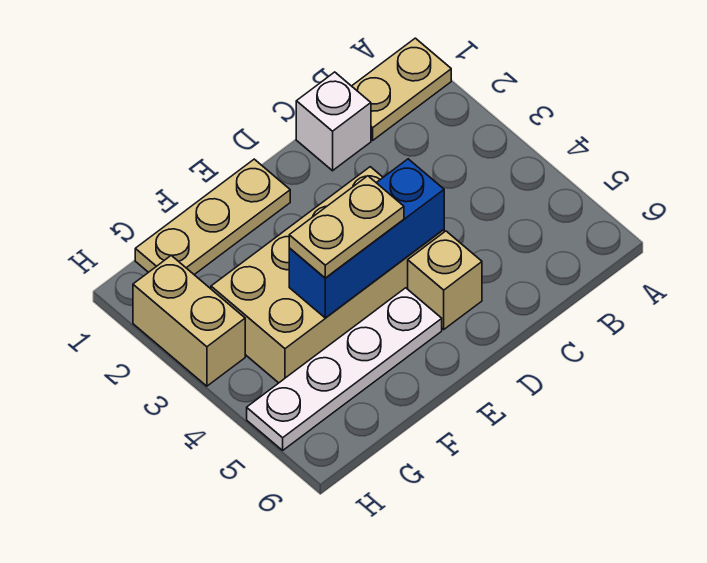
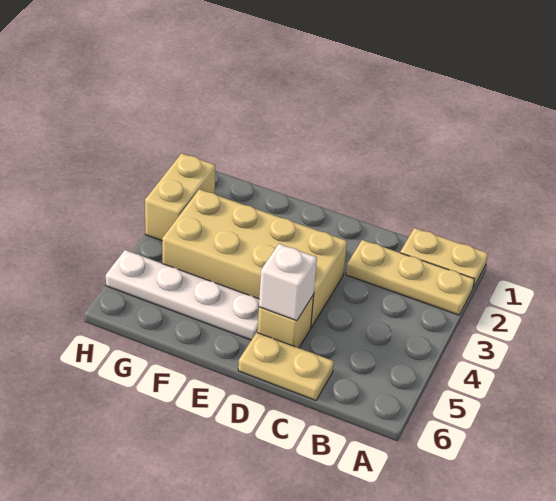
white brick C1 level 1 -> white brick D5 level 2
blue brick D4:F4 level 2 -> none
tan plate E1:G1 level 1 -> tan plate A2:C2 level 1
tan plate E4:F4 level 3 -> tan plate C6:D6 level 1

